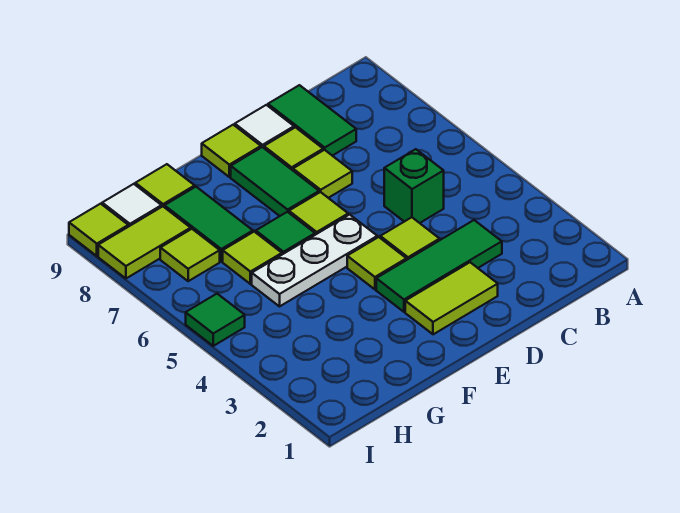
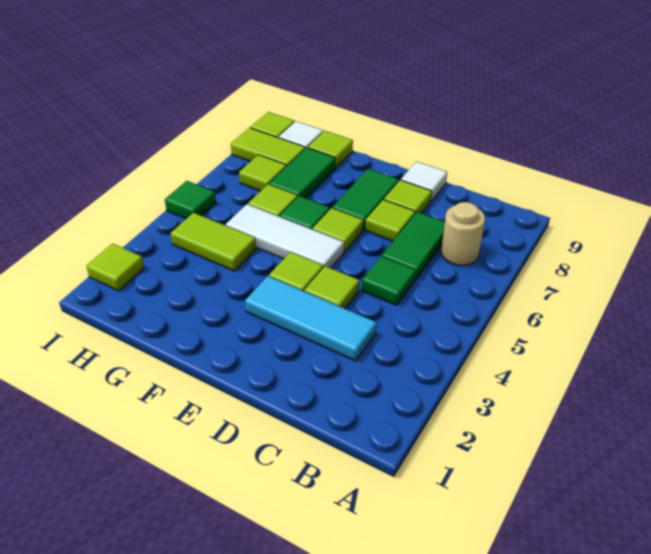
none -> tan round brick B7 level 1
green tile C3:E3 level 1 -> cyan tile C3:E3 level 1
green brick C5 level 1 -> green tile C5 level 1
green tile C8:C9 level 1 -> green tile C6:C7 level 1
lime tile D2:E2 level 1 -> lime tile G4:H4 level 1
white plate E5:G5 level 1 -> white tile E5:G5 level 1
lime tile E9 level 1 -> lime tile I2 level 1

